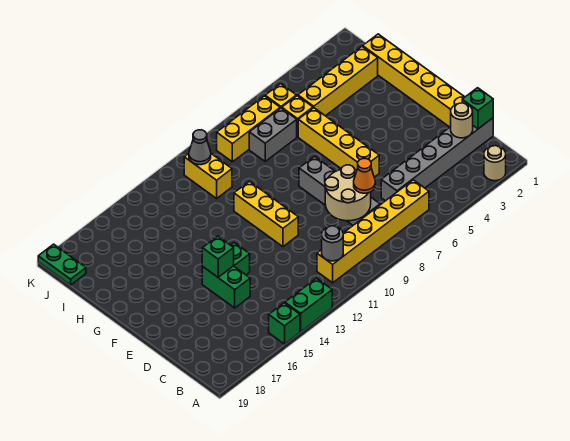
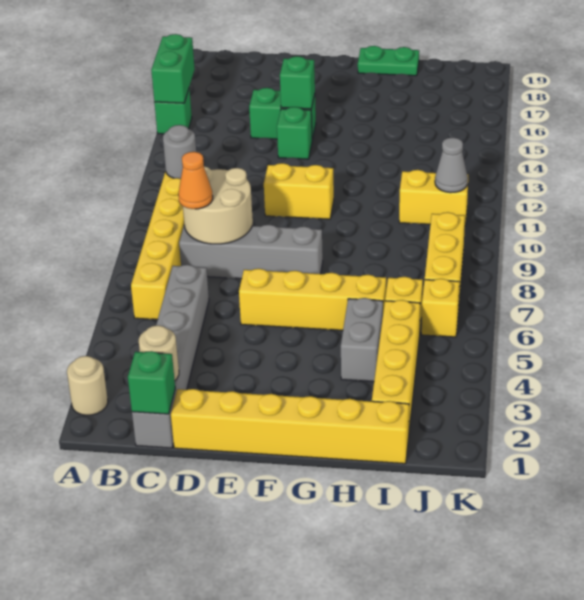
green brick A13:A14 level 1 -> green brick A15:A16 level 2
yellow brick E11:G11 level 1 -> yellow brick E11:F11 level 1
grey brick I7:I8 level 1 -> grey brick H4:H5 level 1
green plate J19:K19 level 1 -> green plate G19:H19 level 1

